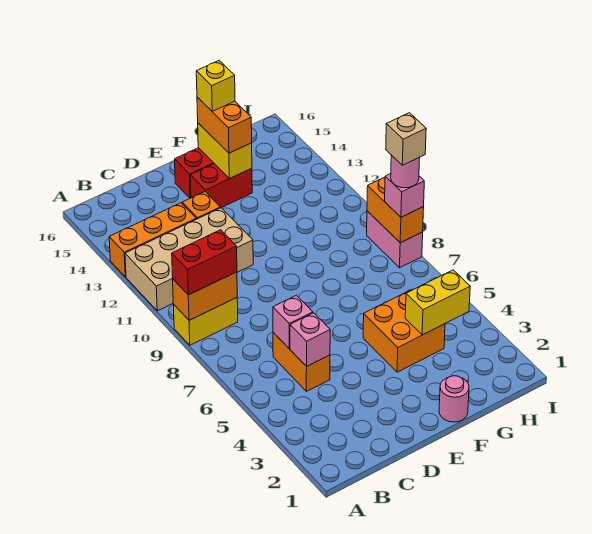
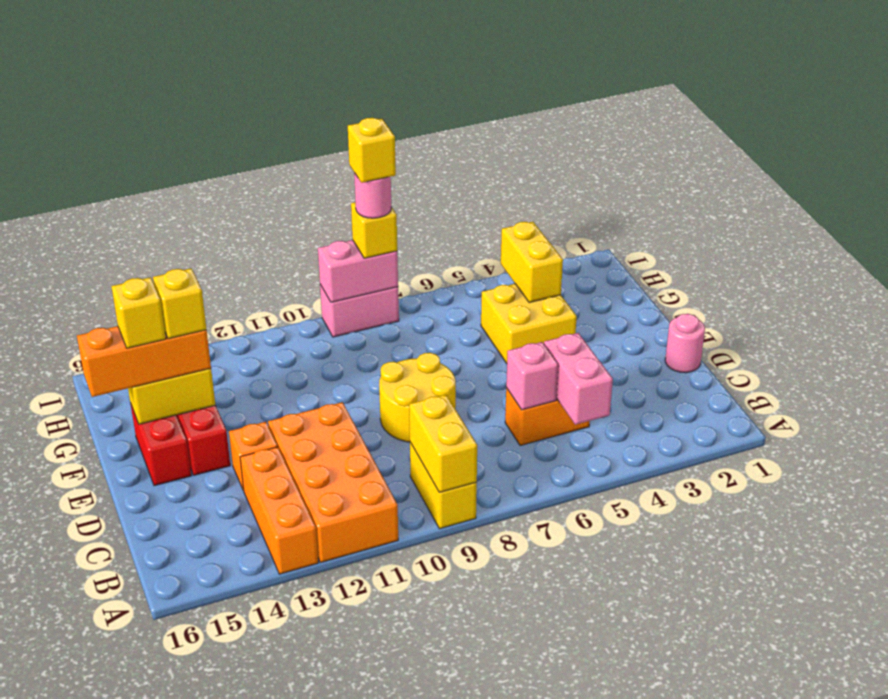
orange brick A9:B9 level 2 -> yellow brick A9:B9 level 2
red brick A9:B9 level 3 -> none
tan brick A11:D12 level 1 -> orange brick A11:D12 level 1
pink brick C5 level 2 -> pink brick B5:C5 level 2
none -> yellow round brick D8:E9 level 1
pink round brick F1 level 1 -> pink round brick D1 level 1
orange brick F4:G5 level 1 -> yellow brick F4:G5 level 1
orange brick F14:F15 level 3 -> orange brick F14:F16 level 3
none -> yellow brick F14 level 4
orange brick I8:I9 level 2 -> pink brick I8:I9 level 2
pink brick I8 level 3 -> yellow brick I8 level 3
tan brick I8 level 5 -> yellow brick I8 level 5

